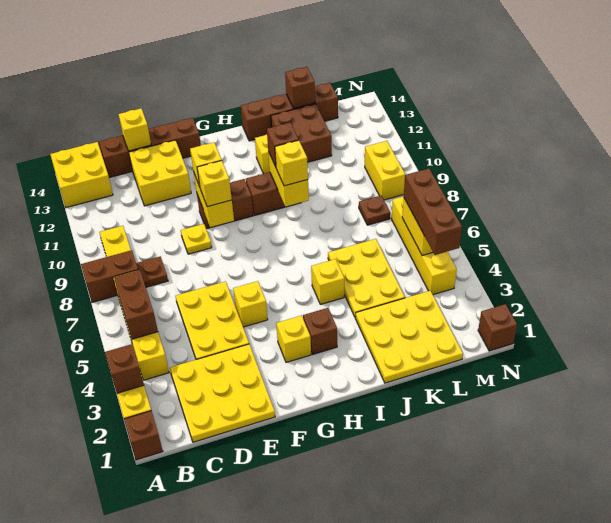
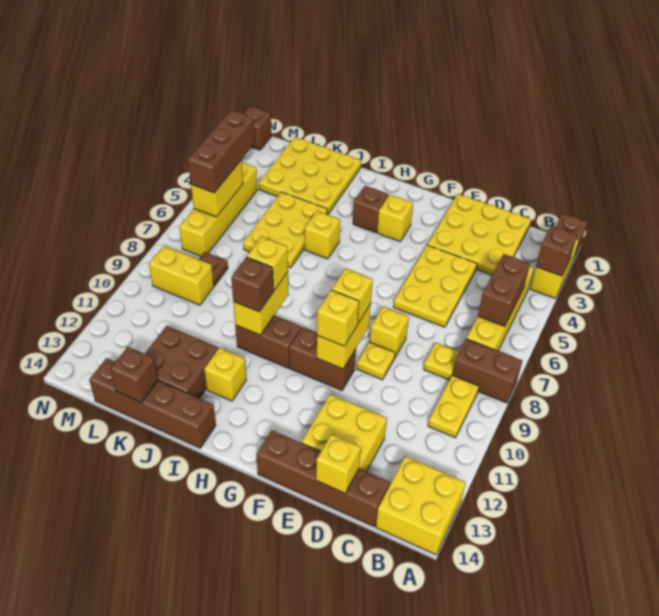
brown plate C8 level 1 -> yellow plate C8 level 1
yellow brick F5 level 1 -> yellow brick E8 level 1
yellow brick M9:M10 level 1 -> yellow brick L9:M9 level 1

